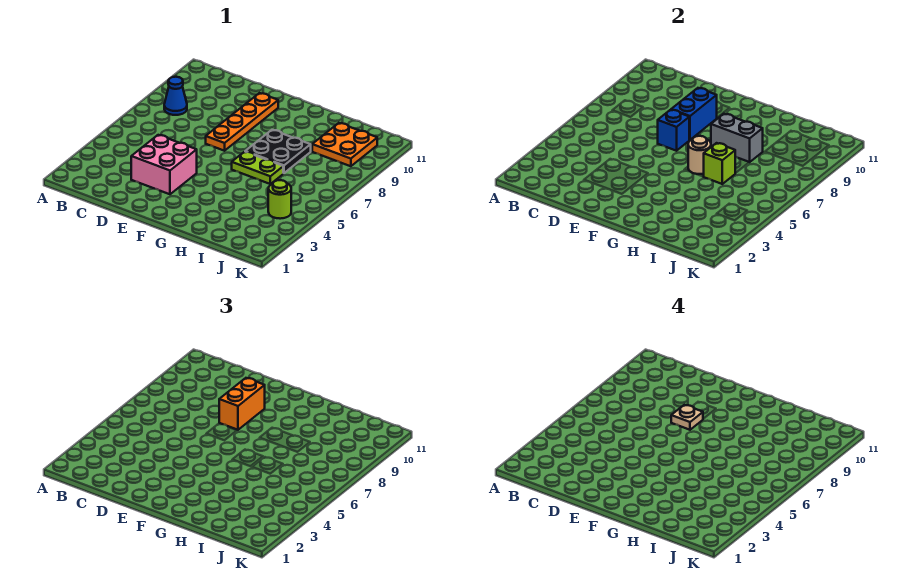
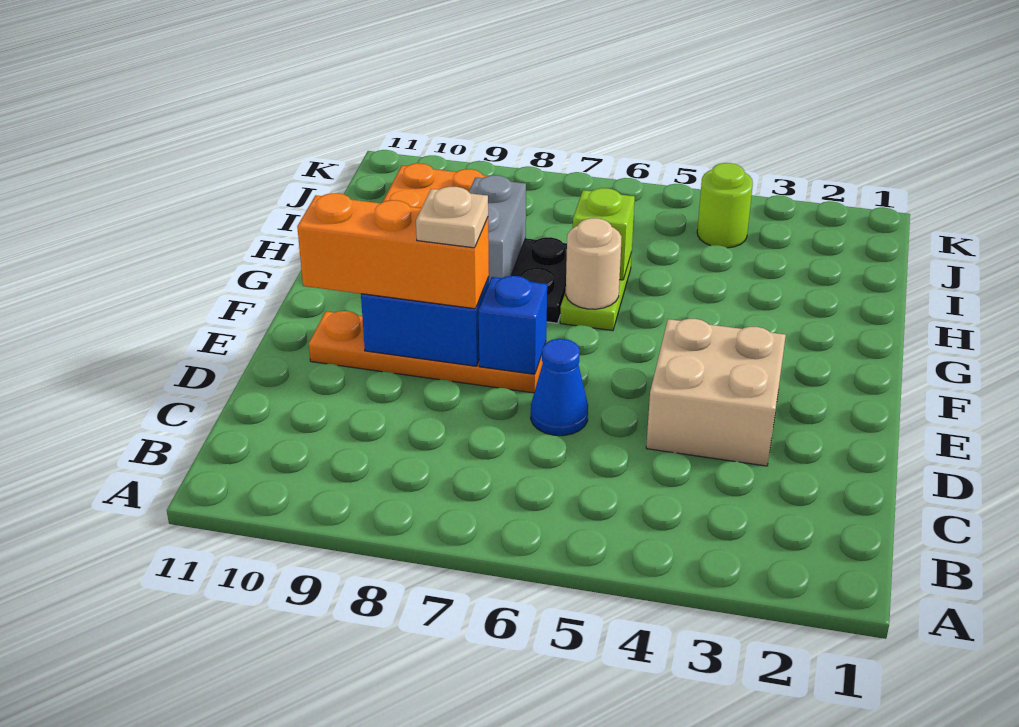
blue cone B8 level 1 -> blue cone D6 level 1
pink brick D3:E4 level 1 -> tan brick D3:E4 level 1
orange brick E8:E9 level 3 -> orange brick E8:E10 level 3

